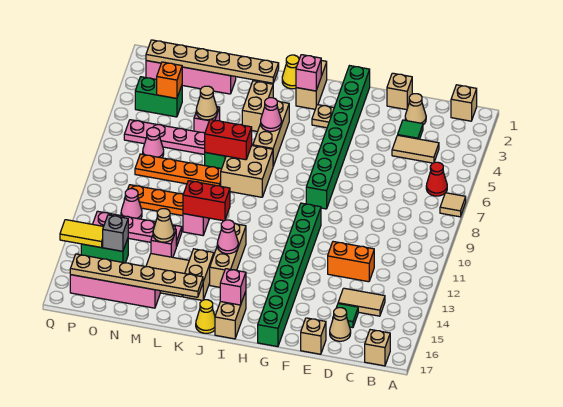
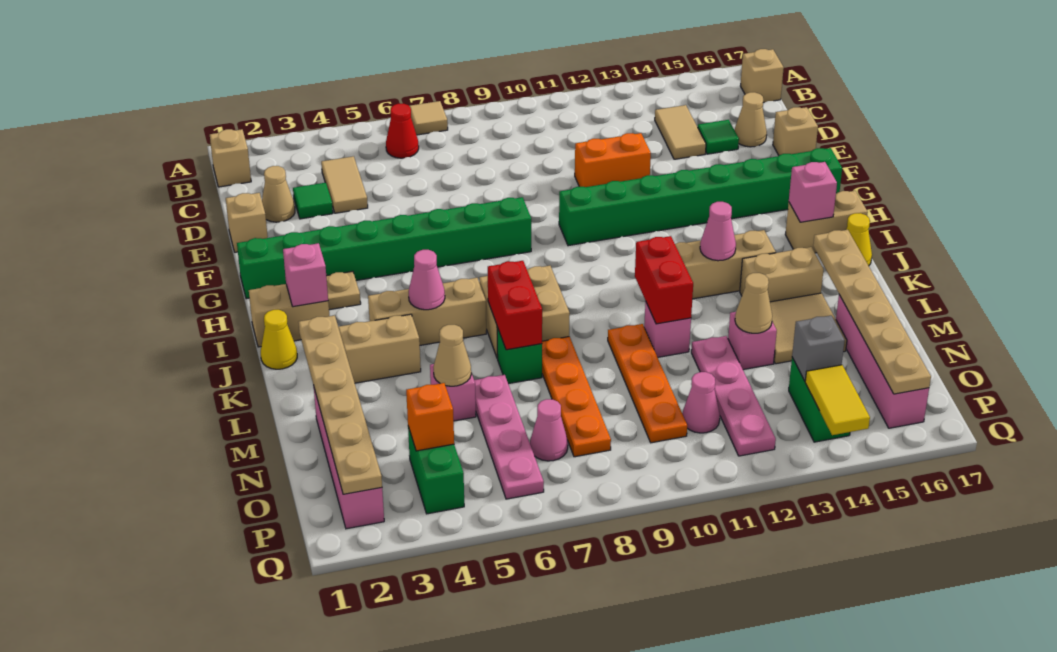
orange brick D12:E12 level 1 -> orange brick E11:E12 level 1

